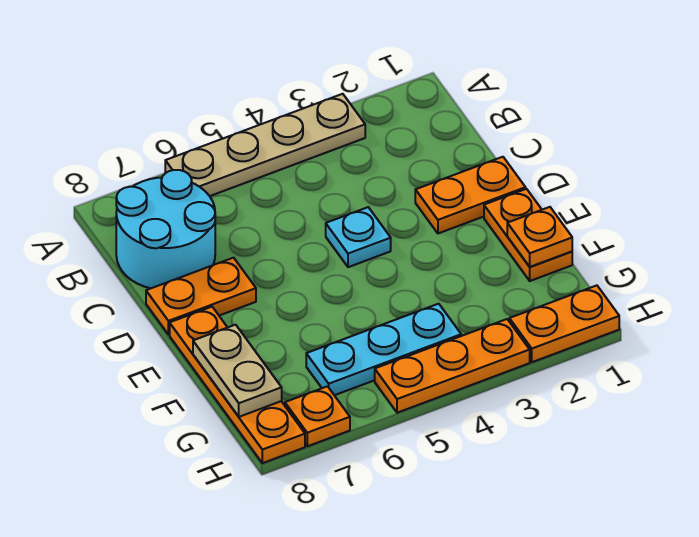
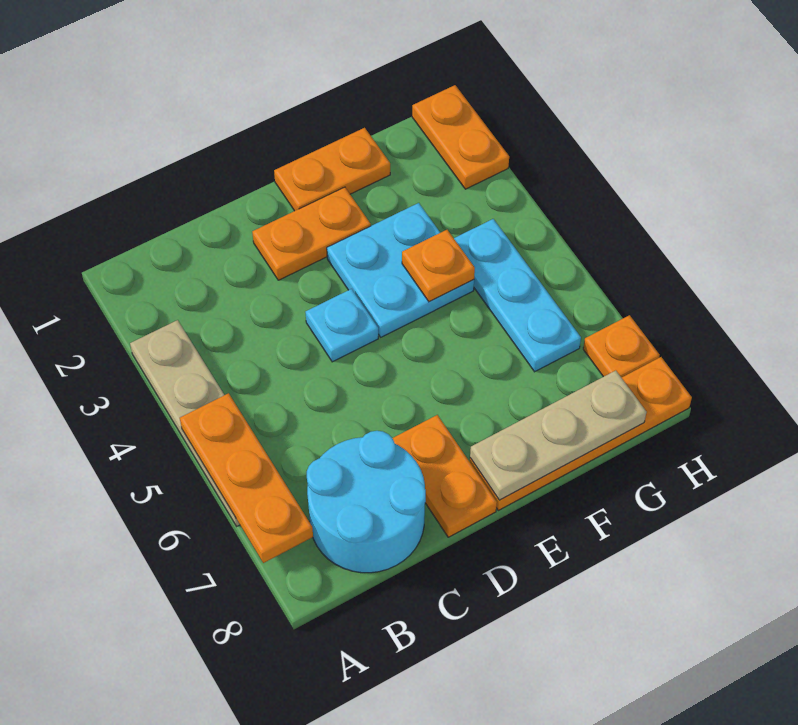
orange plate D1:D2 level 1 -> orange plate D2:E2 level 1
none -> cyan plate E3:F4 level 1
orange plate F1 level 2 -> orange plate F4 level 2
tan plate F8:G8 level 2 -> tan plate E8:G8 level 2
orange plate H3:H5 level 1 -> orange plate A5:A7 level 2

